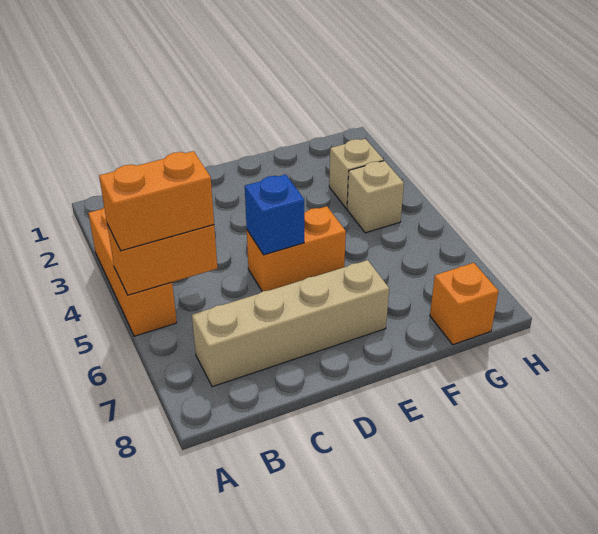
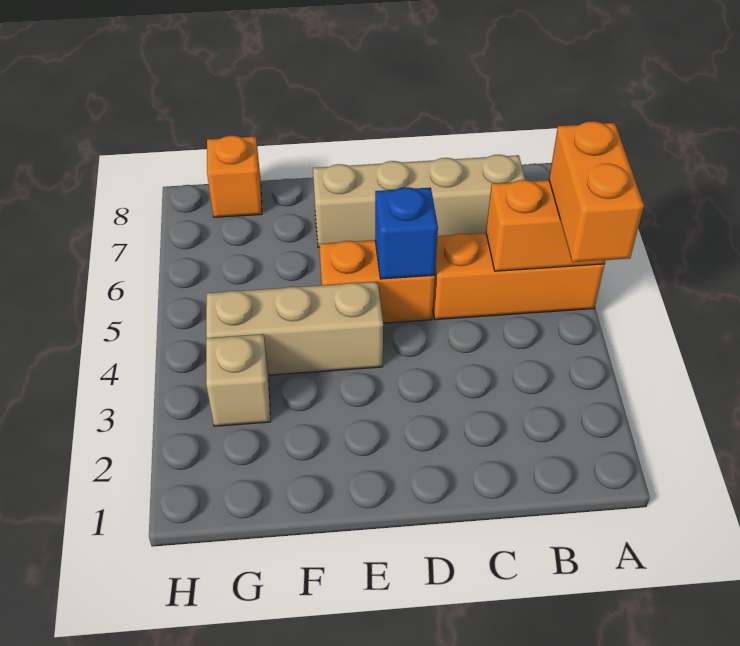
orange brick A3:A5 level 1 -> orange brick A5:C5 level 1
orange brick A5:B5 level 3 -> orange brick A4:A5 level 3
tan brick G4 level 1 -> tan brick E4:G4 level 1

